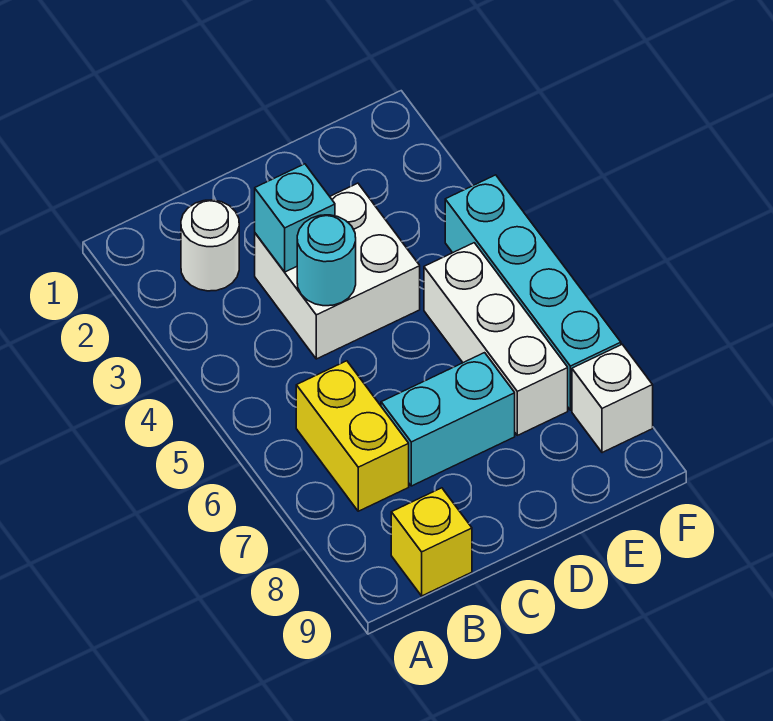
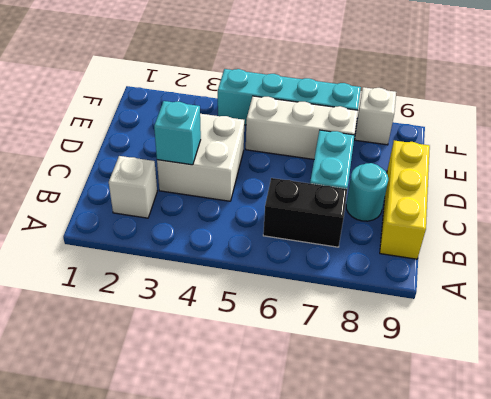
white round brick B2 level 1 -> white brick B2 level 1
yellow brick B6:B7 level 1 -> black brick B6:B7 level 1
yellow brick B9 level 1 -> yellow brick B9:D9 level 1
cyan round brick C4 level 2 -> cyan round brick C8 level 1

